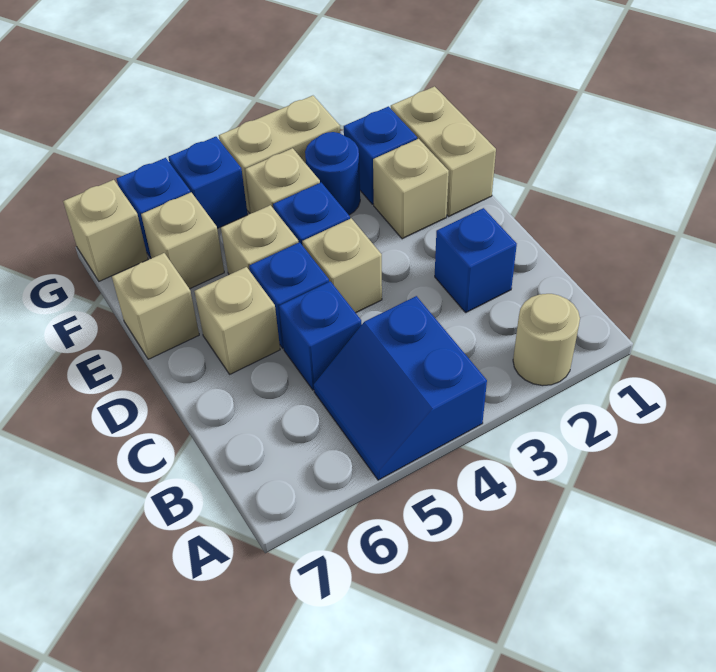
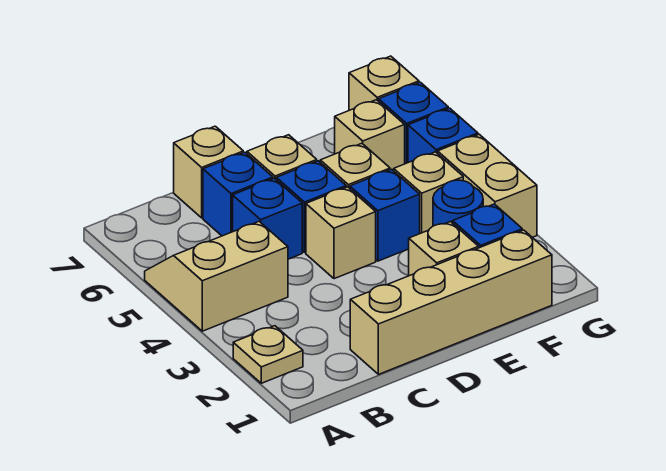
tan round brick A2 level 1 -> tan plate A2 level 1
blue slope A4:B5 level 1 top 4 -> tan slope A4:B5 level 1 top 4
blue brick C2 level 1 -> blue brick C6 level 1
tan brick E1:F1 level 1 -> tan brick C1:F1 level 1
tan brick E7 level 1 -> tan brick C7 level 1

